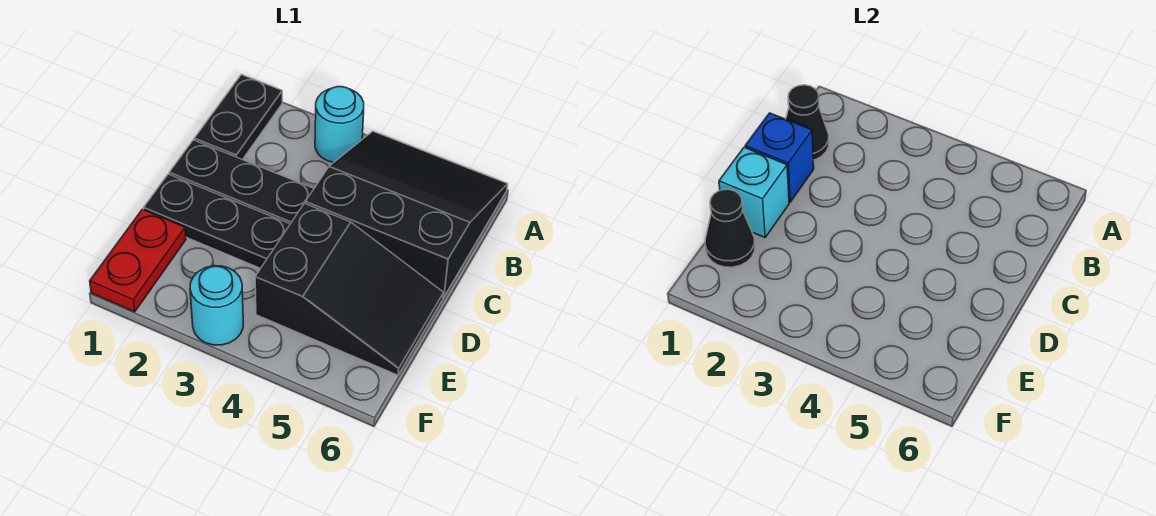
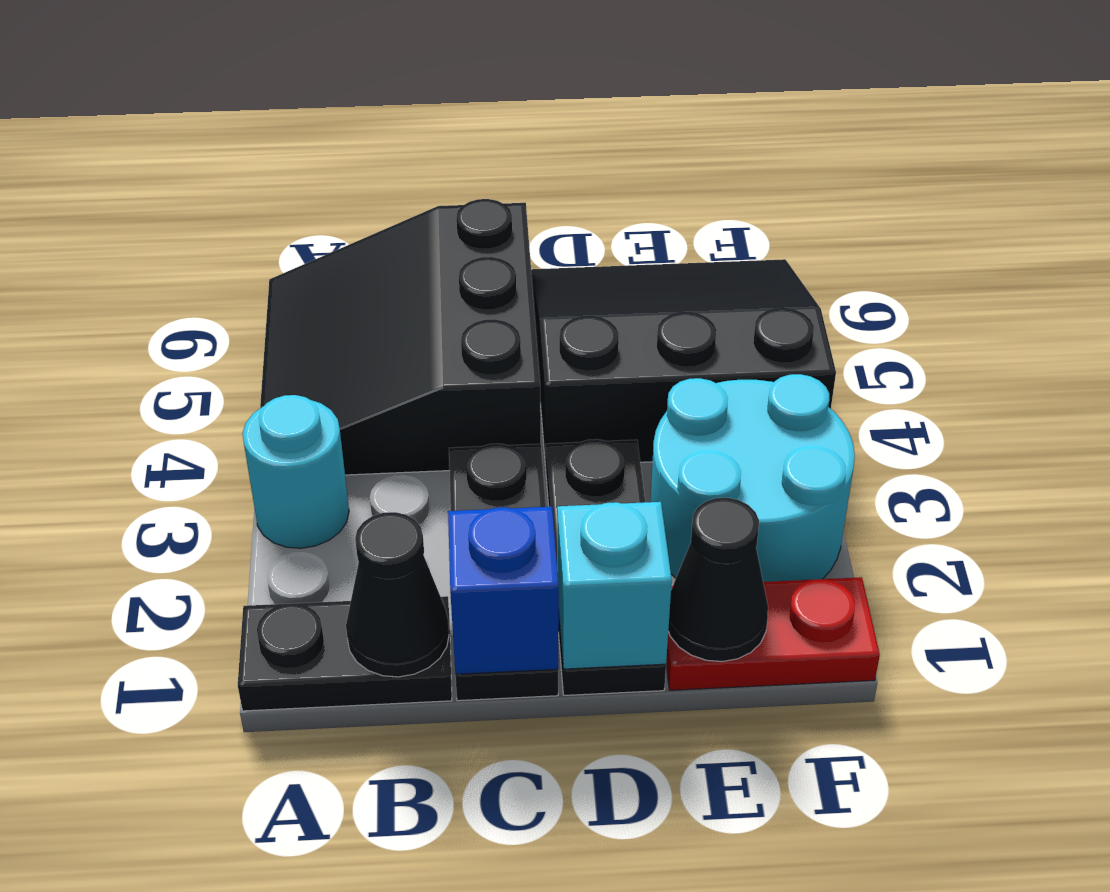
black slope D4:E6 level 1 top 4 -> black slope D4:F6 level 1 top 4
cyan round brick F3 level 1 -> cyan round brick E2:F3 level 1

